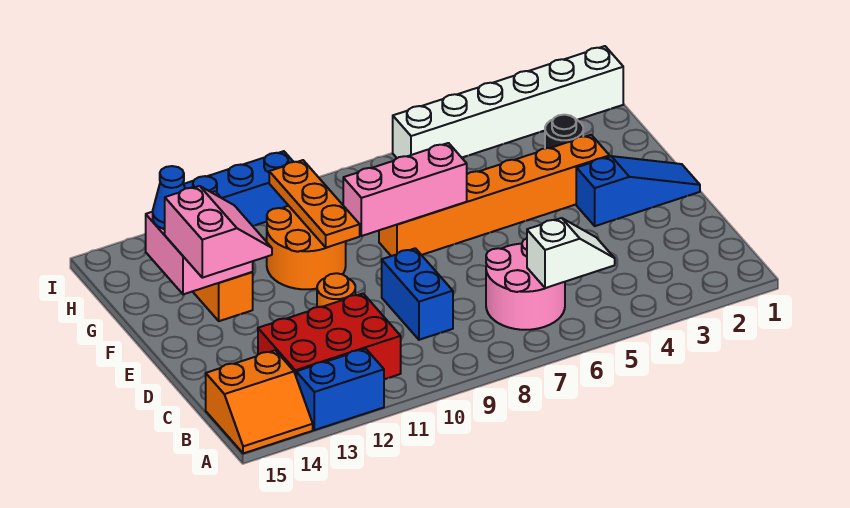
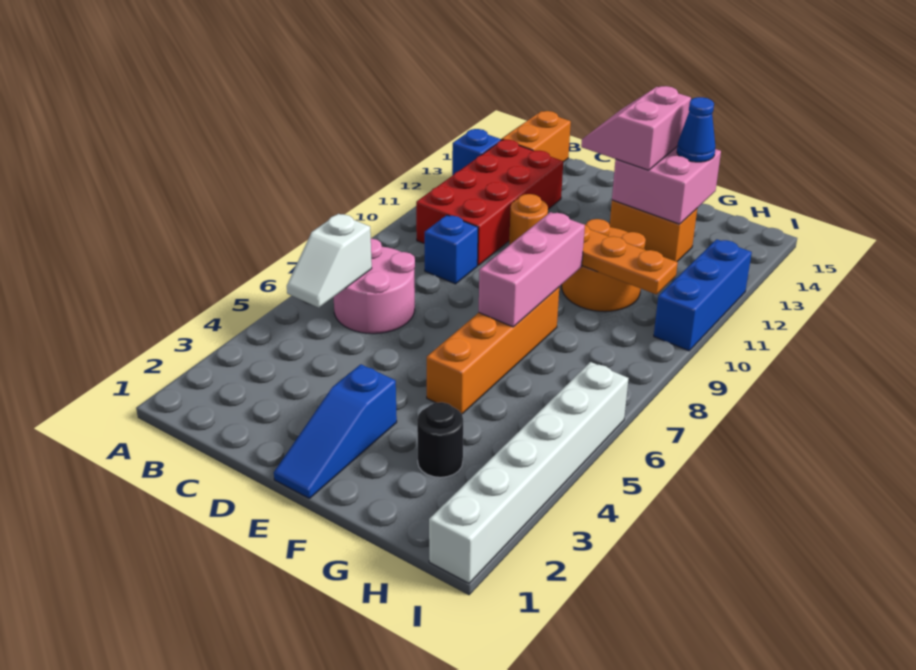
blue brick A12:A13 level 1 -> blue brick A13 level 1
red brick B11:C13 level 1 -> red brick B10:C13 level 1
blue brick C9:D9 level 1 -> blue brick C9 level 1
pink slope E13:F14 level 3 top 14 -> pink slope E13:F14 level 3 top F
orange brick F3:F8 level 1 -> orange brick F5:F8 level 1

